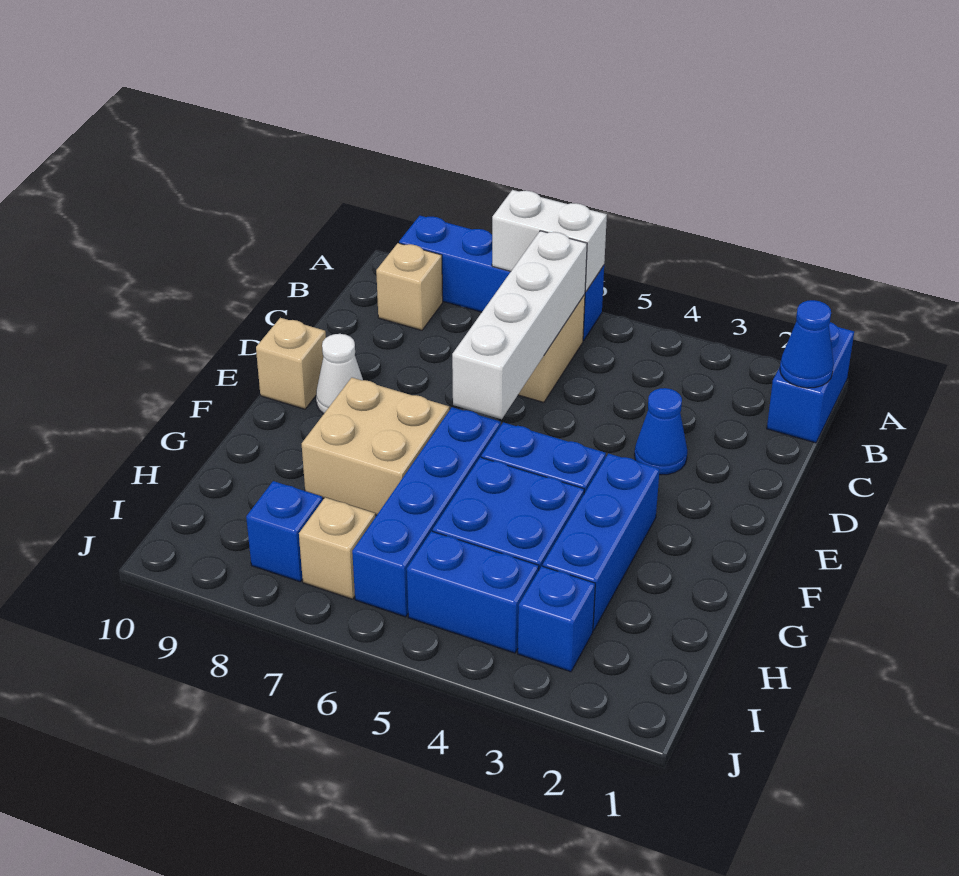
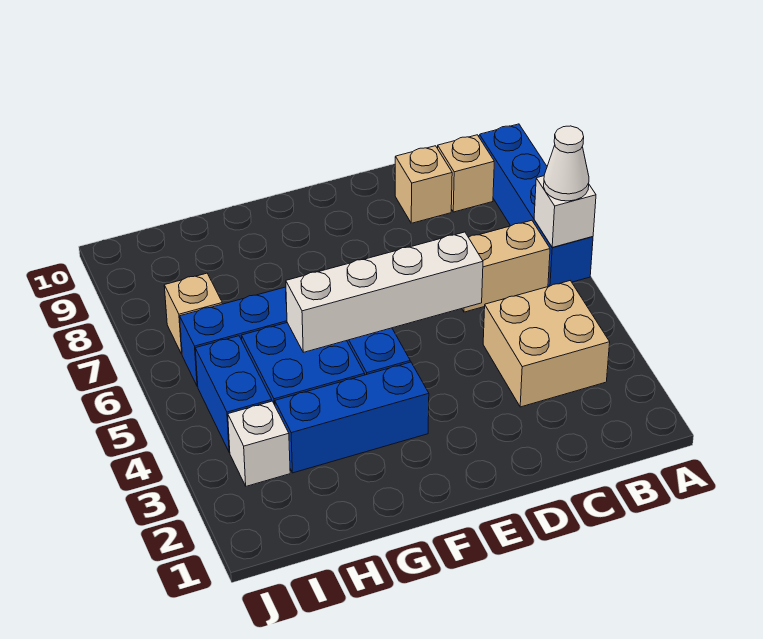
blue brick A1:B1 level 1 -> none
white brick A6:A7 level 2 -> white brick A6 level 2
blue cone B1 level 2 -> none
white brick B6:E6 level 2 -> white brick D5:G5 level 2
blue cone D3 level 1 -> none
white cone E9 level 1 -> white cone A6 level 3
tan brick E10 level 1 -> tan brick C9 level 1
tan brick F7:G8 level 1 -> tan brick B3:C4 level 1
blue brick I3 level 1 -> white brick I3 level 1
blue brick I8 level 1 -> none

